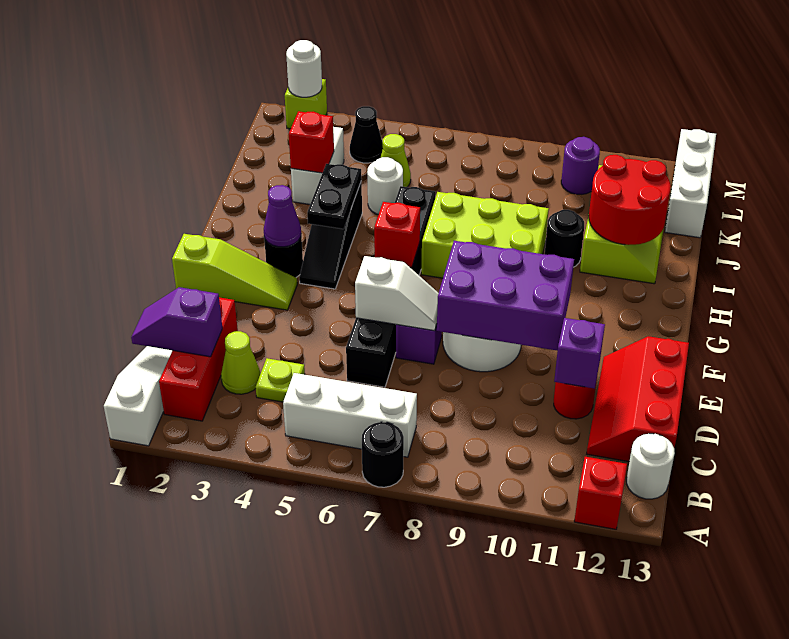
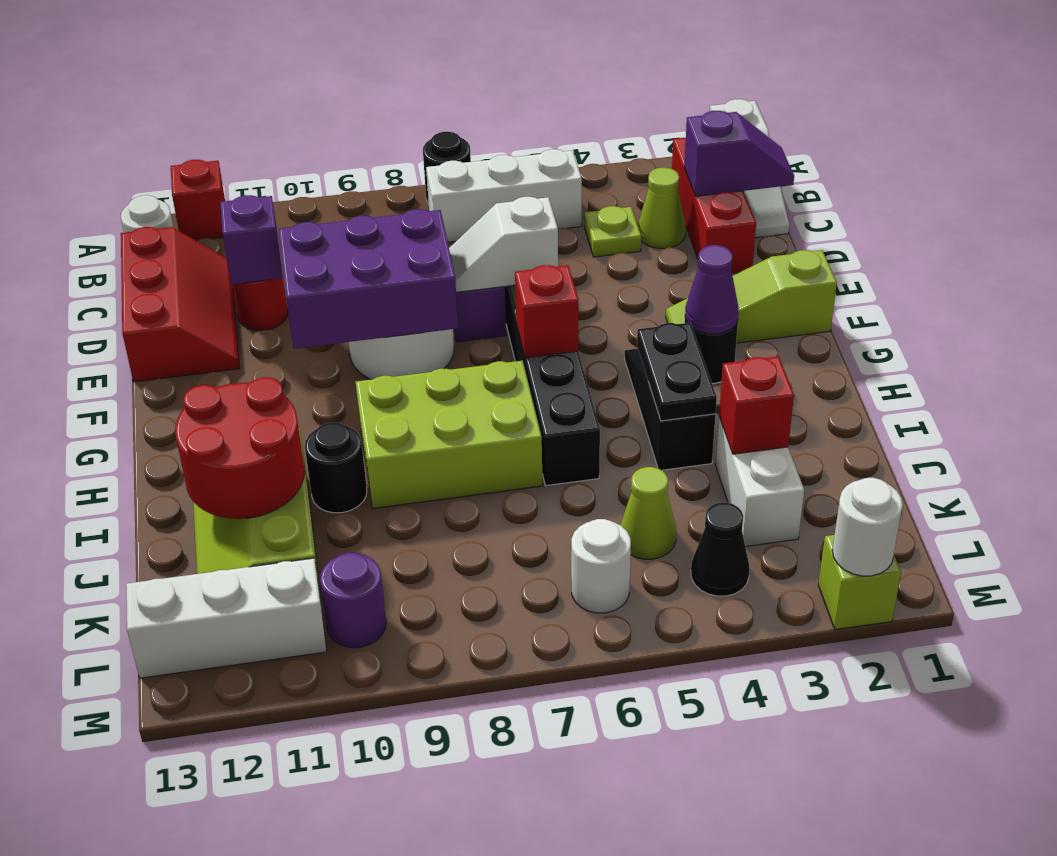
white round brick J5 level 1 -> white round brick L6 level 1
white brick K13:M13 level 1 -> white brick L11:L13 level 1

